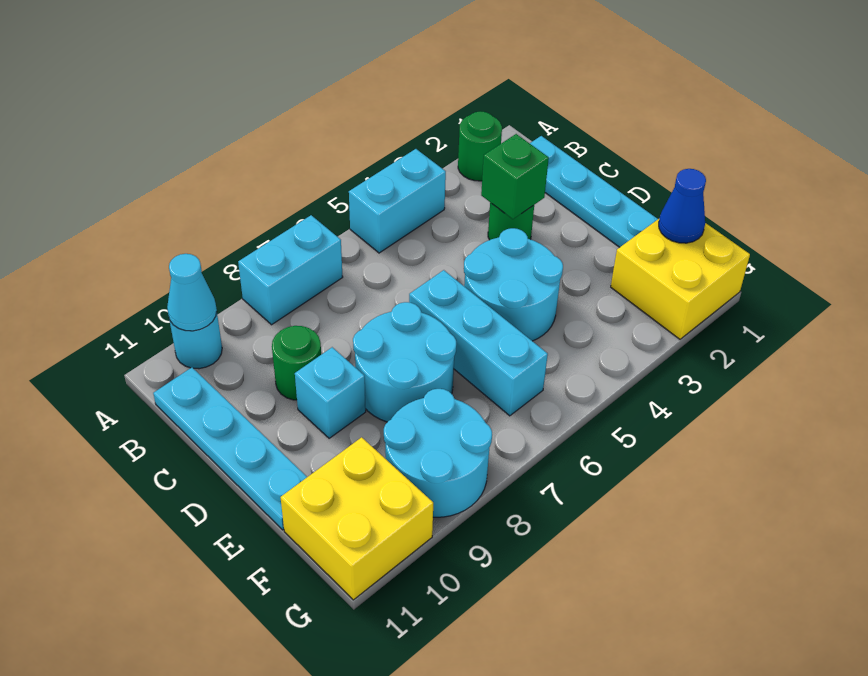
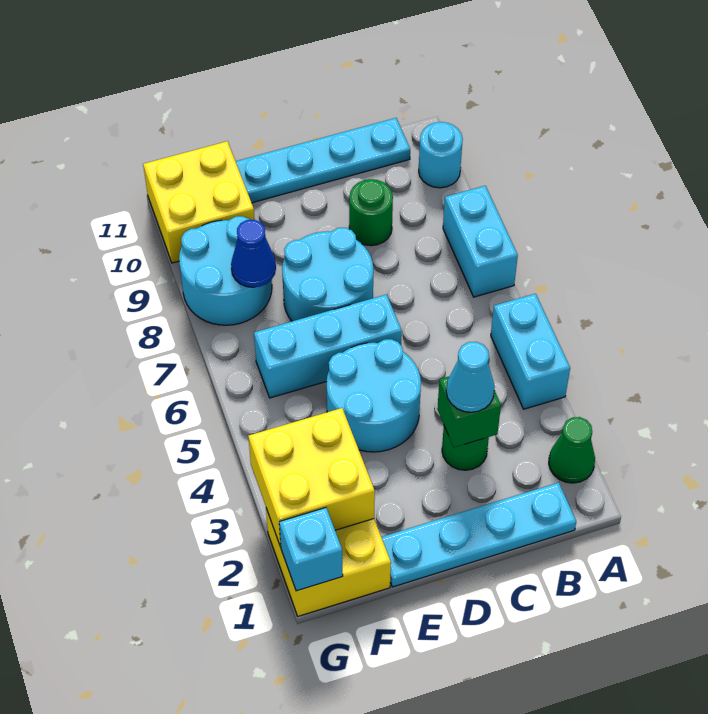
green round brick A2 level 1 -> green cone A2 level 1
cyan cone A10 level 2 -> cyan cone C3 level 3
cyan brick D9 level 1 -> cyan brick G1 level 2
blue cone F1 level 2 -> blue cone F8 level 2
none -> yellow brick F2:G3 level 2

